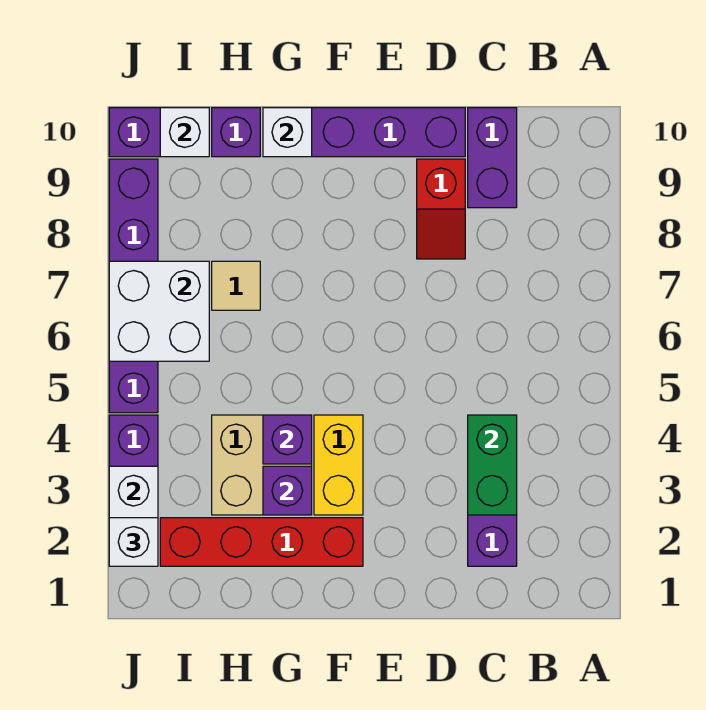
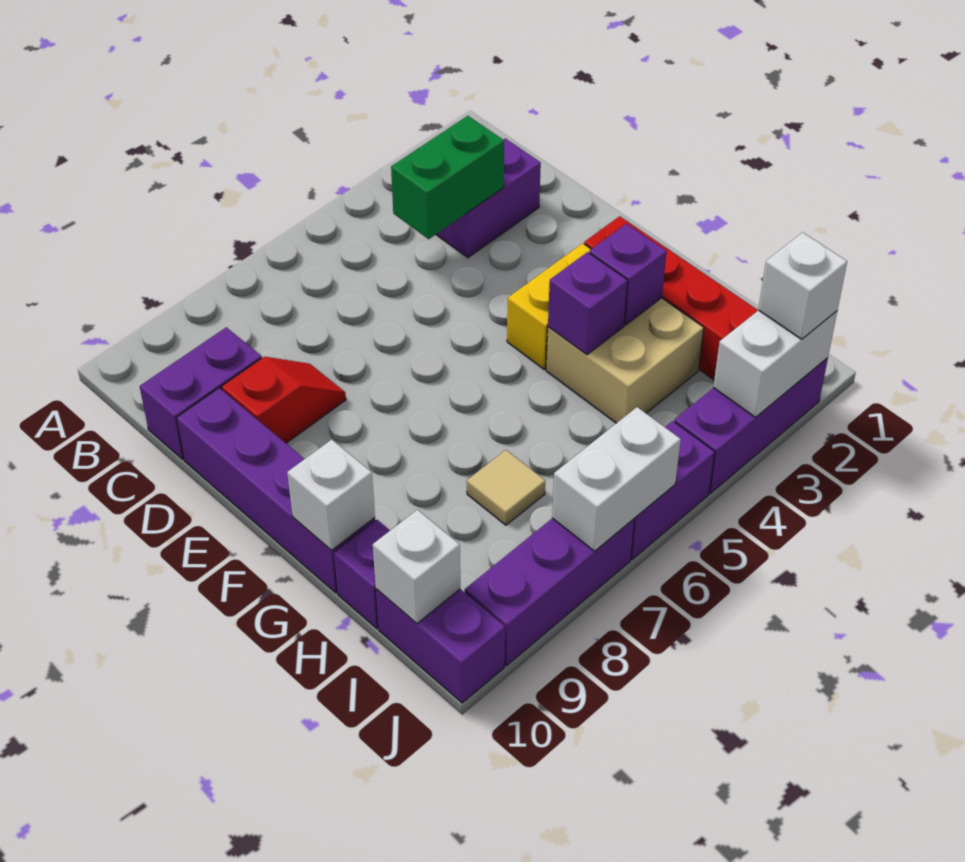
white brick I6:J7 level 2 -> white brick J6:J7 level 2

